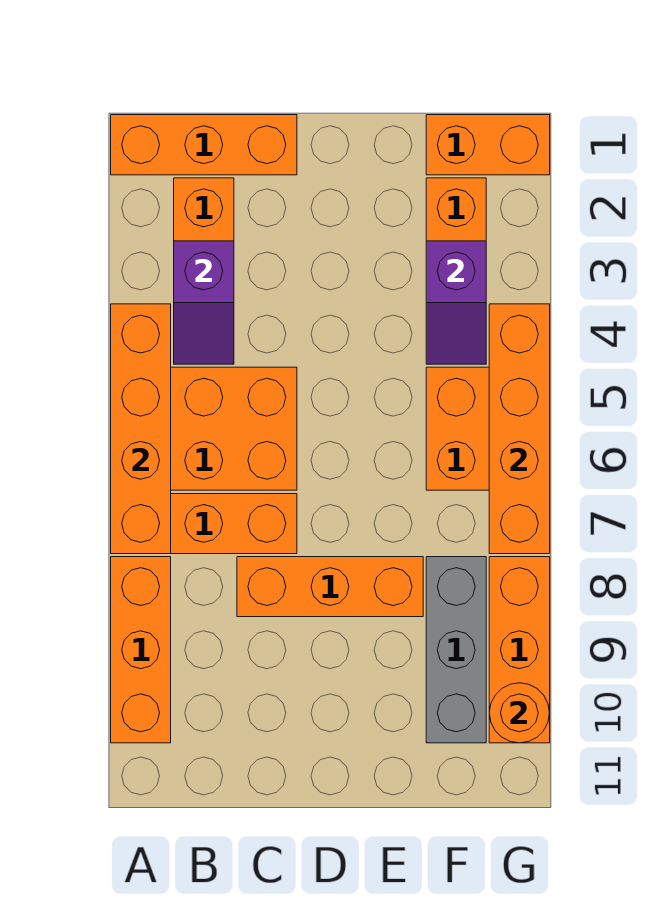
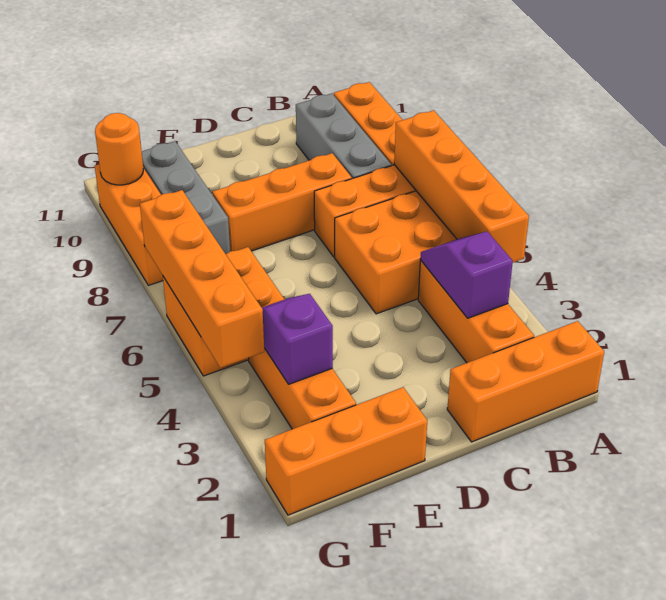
none -> grey brick B8:B10 level 1
orange brick F1:G1 level 1 -> orange brick E1:G1 level 1

